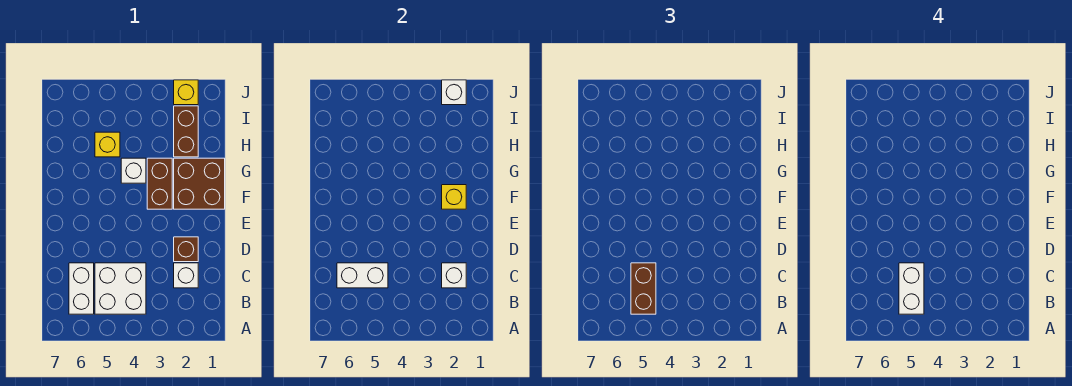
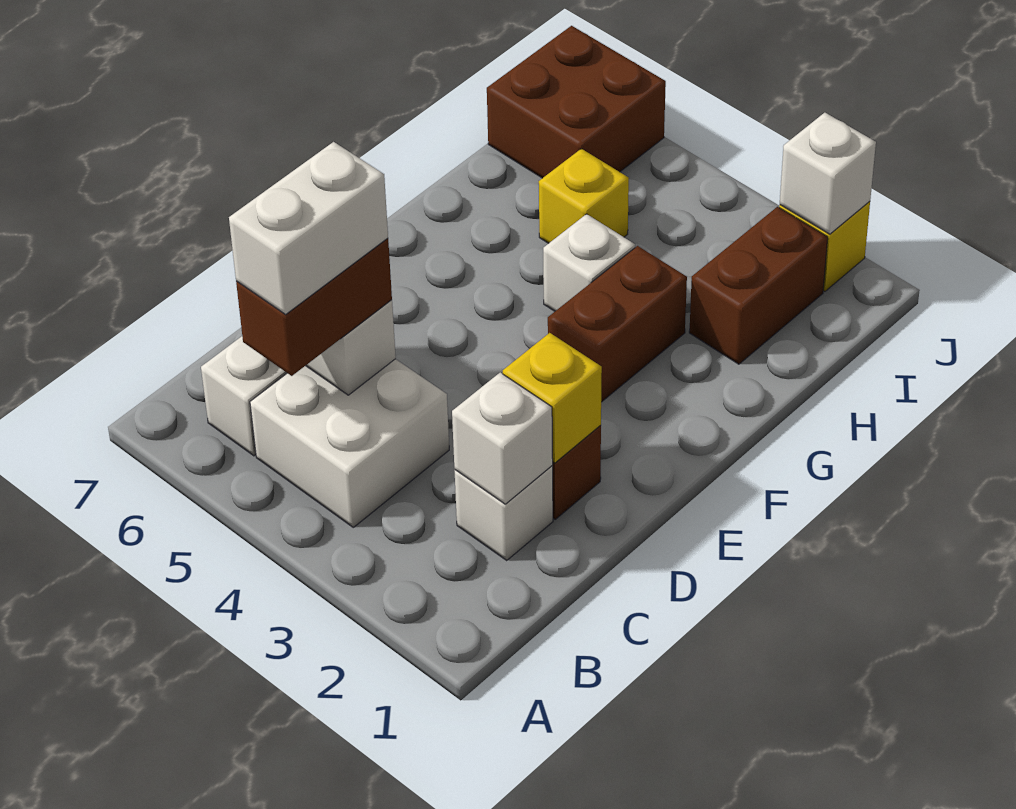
brown brick F1:G2 level 1 -> brown brick I6:J7 level 1
yellow brick F2 level 2 -> yellow brick D2 level 2

